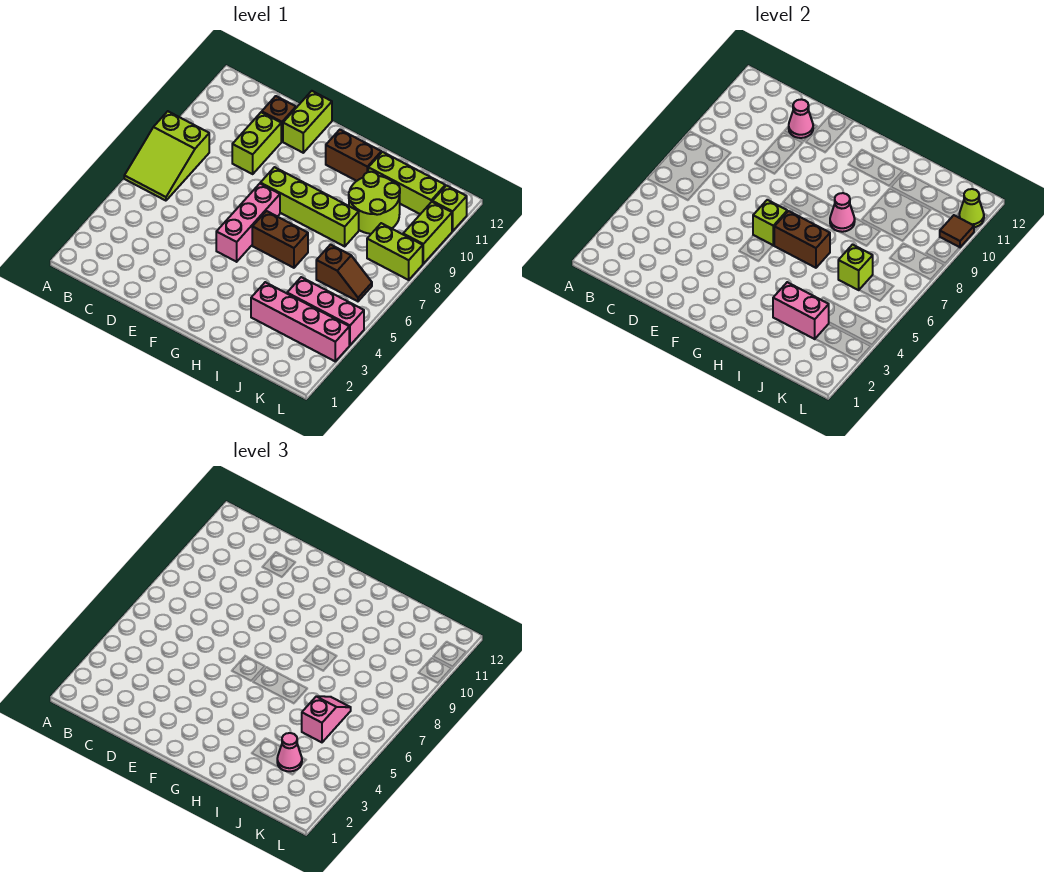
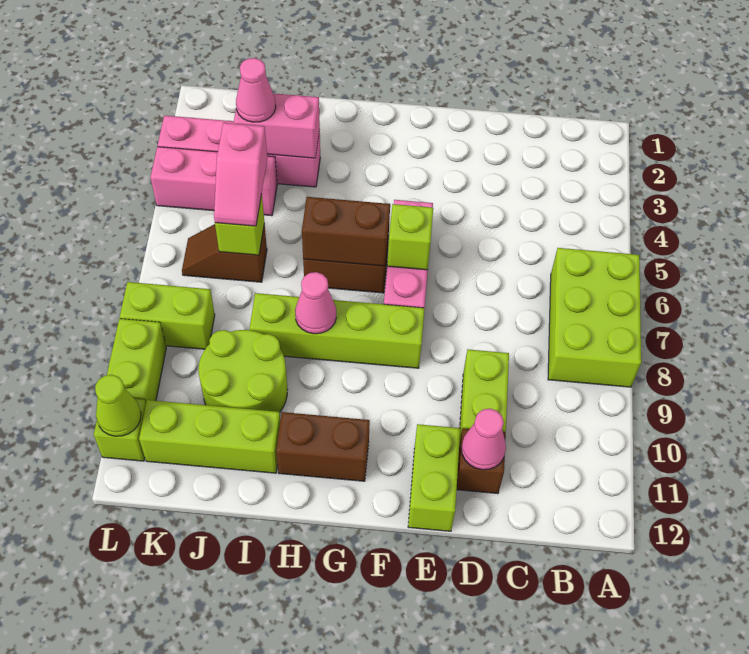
lime slope A6:B8 level 1 top 8 -> lime brick A6:B8 level 1
brown tile L10 level 2 -> none

